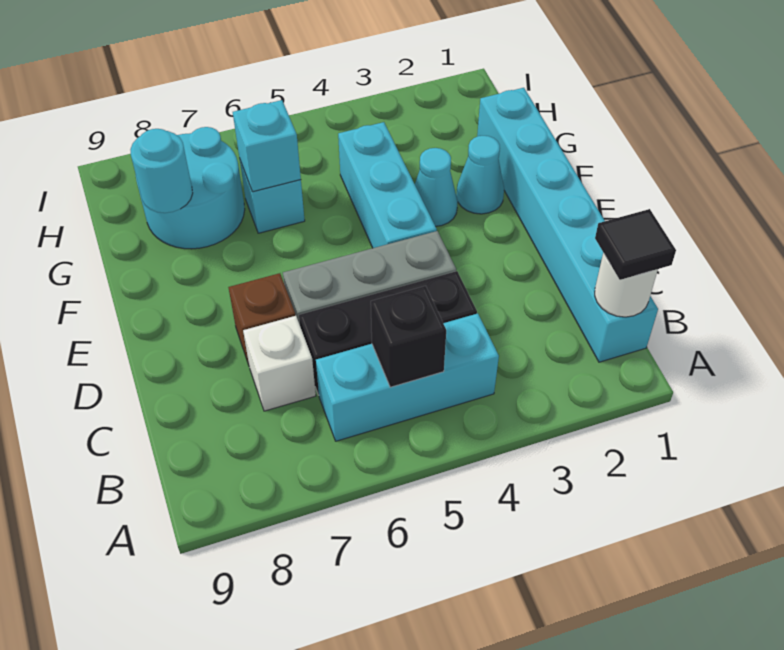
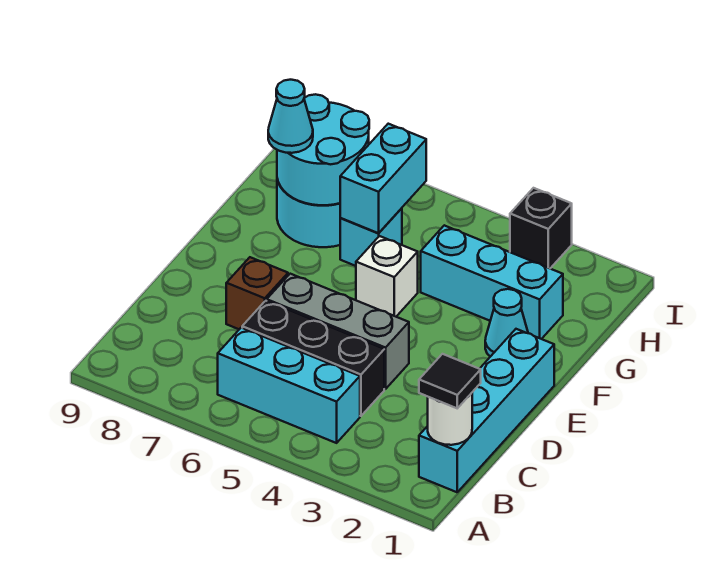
cyan brick B1:G1 level 1 -> cyan brick B1:E1 level 1
black brick B5 level 2 -> black brick I3 level 1
white brick C7 level 1 -> white brick F5 level 1
cyan brick E4:G4 level 1 -> cyan brick G2:G4 level 1
cyan cone F3 level 1 -> cyan cone G8 level 3
cyan brick G6 level 2 -> cyan brick G6:H6 level 2
cyan round brick G8 level 2 -> cyan round brick G7:H8 level 2

